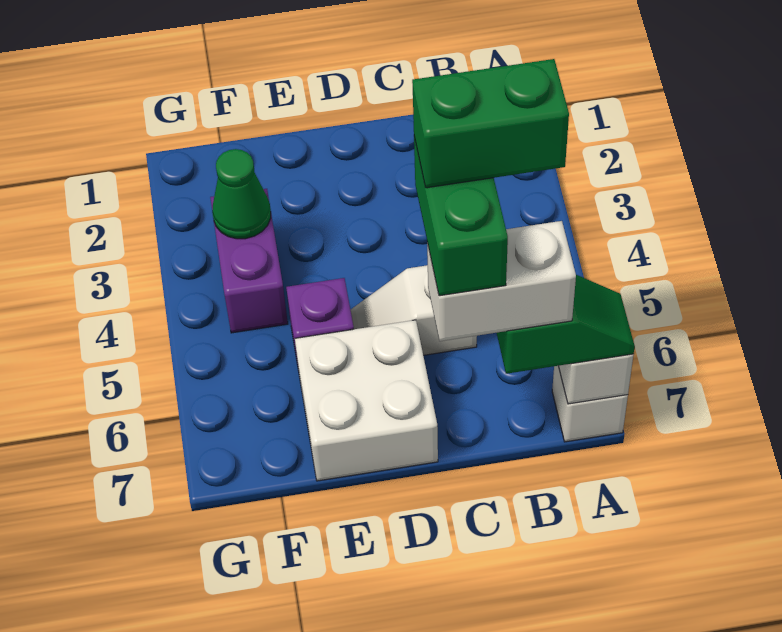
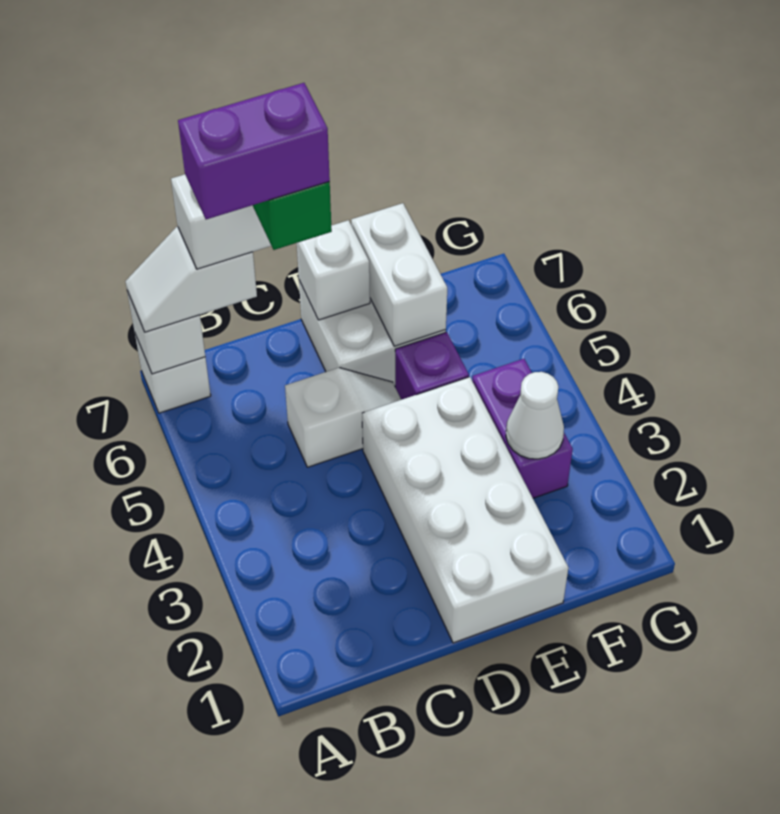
green slope A7:B7 level 3 top B -> white slope A7:B7 level 3 top B
green brick B6:C6 level 6 -> purple brick B6:C6 level 6
none -> white brick D1:E4 level 1
none -> white brick D7 level 2
none -> white brick E6:E7 level 2
green cone F3 level 2 -> white cone F3 level 2

